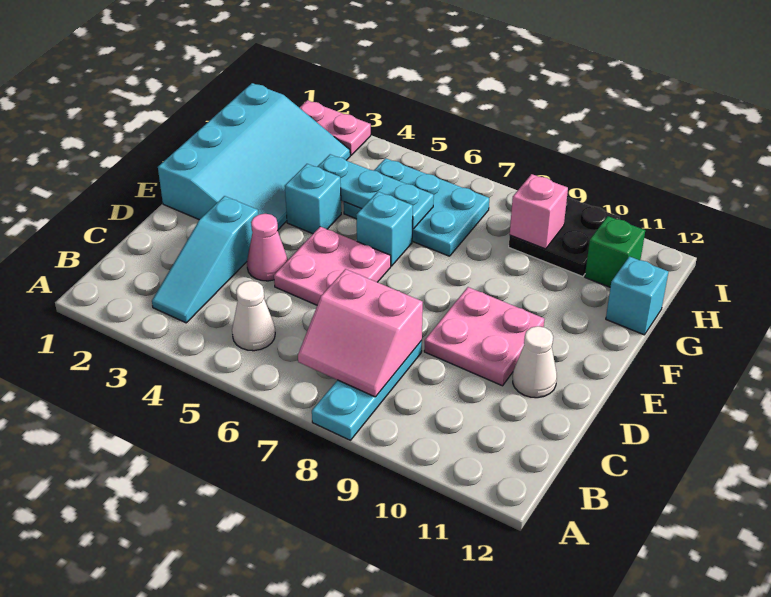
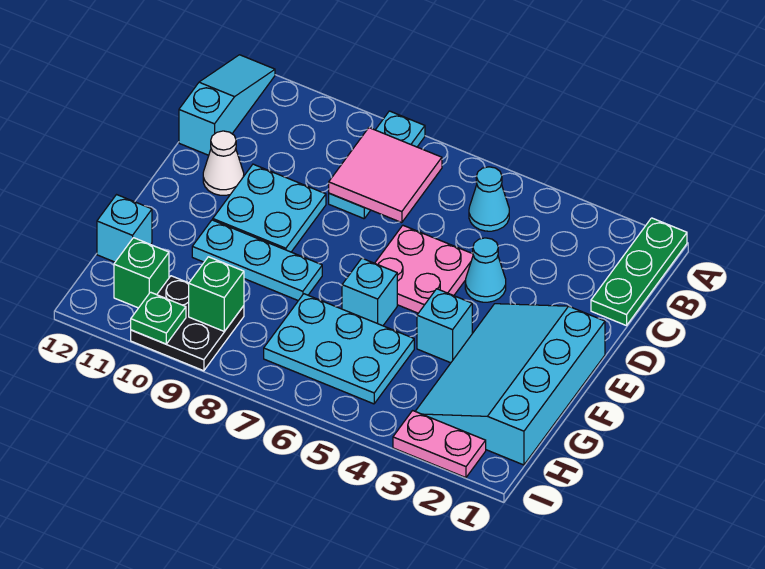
none -> green plate A1:C1 level 1
cyan slope B3:D3 level 1 top D -> cyan slope A12:C12 level 1 top C
white cone B5 level 1 -> cyan cone B5 level 1
pink slope B7:C8 level 2 top C -> pink tile B7:C8 level 2
pink cone D4 level 1 -> cyan cone D4 level 1
pink plate D9:E10 level 1 -> cyan plate D9:E10 level 1
cyan plate G4:G6 level 2 -> cyan plate F8:F10 level 1
pink brick H9 level 2 -> green brick H9 level 2
none -> green plate I10 level 2

